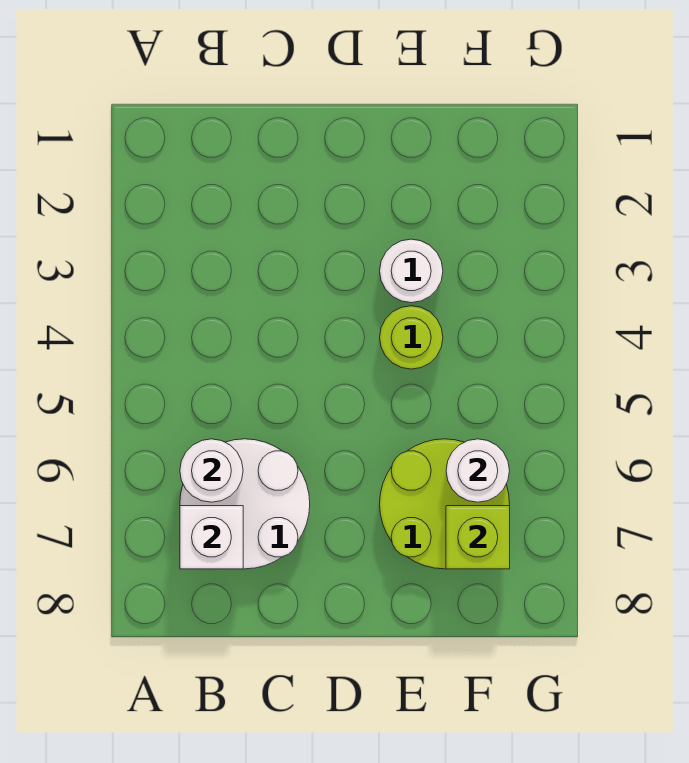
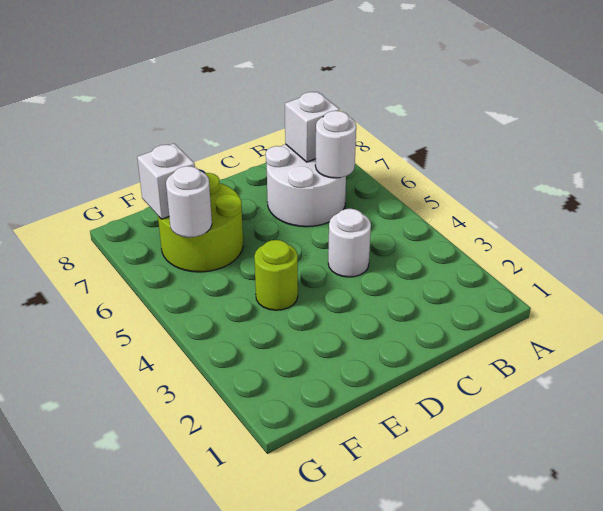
white round brick E3 level 1 -> white round brick C4 level 1
lime brick F7 level 2 -> white brick F7 level 2

